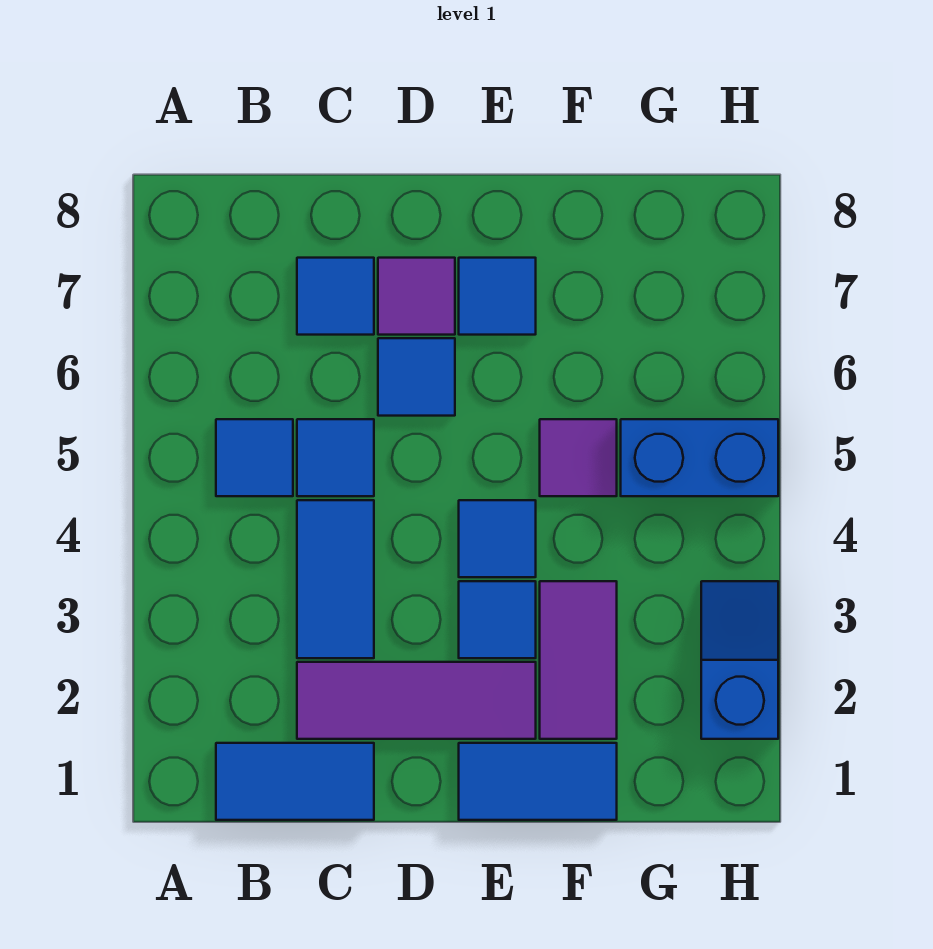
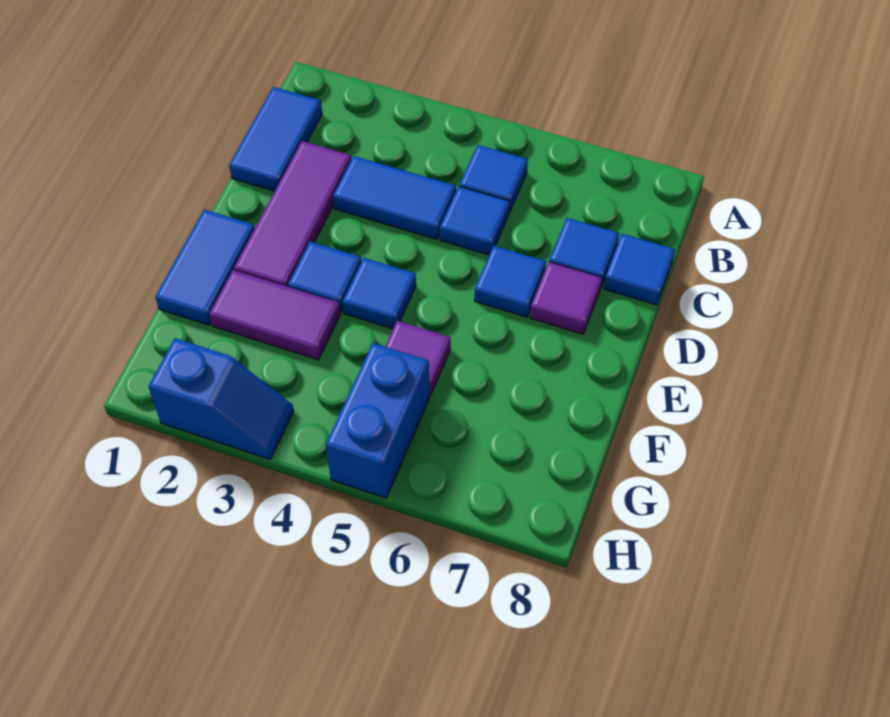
blue tile E7 level 1 -> blue tile C8 level 1

